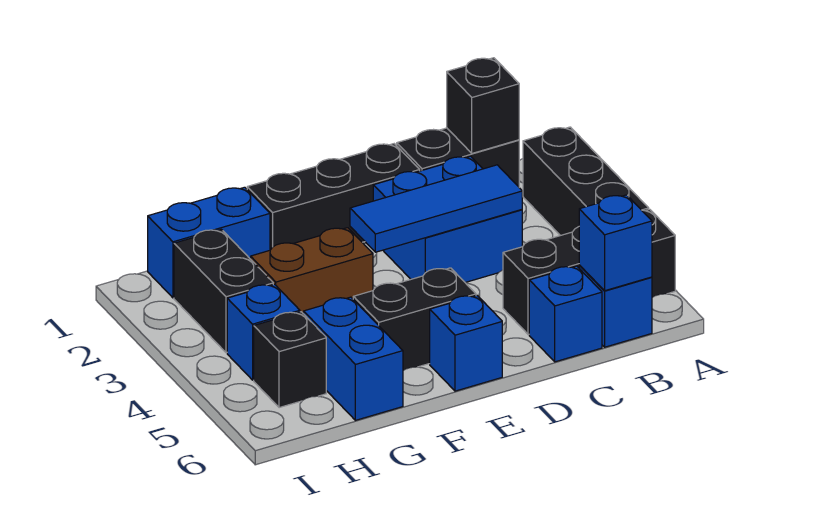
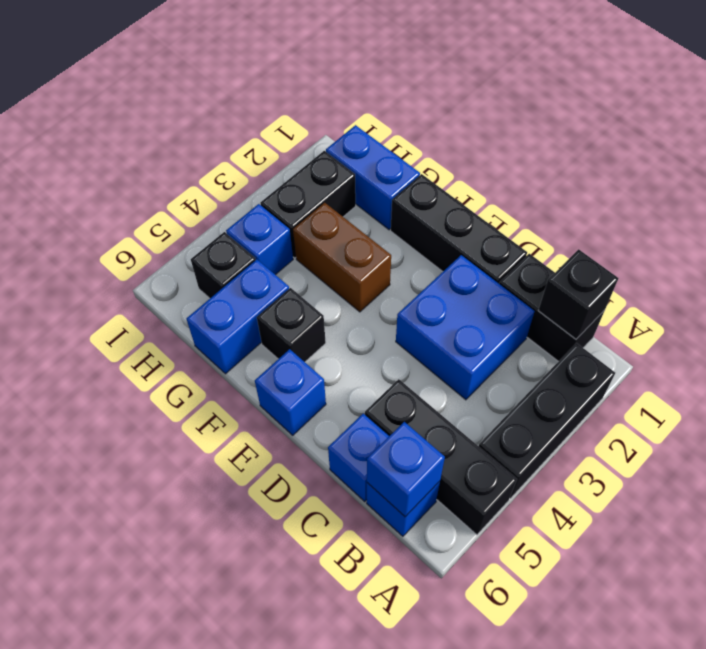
blue tile C3:E3 level 2 -> none
black brick E5:F5 level 1 -> black brick F5 level 1

